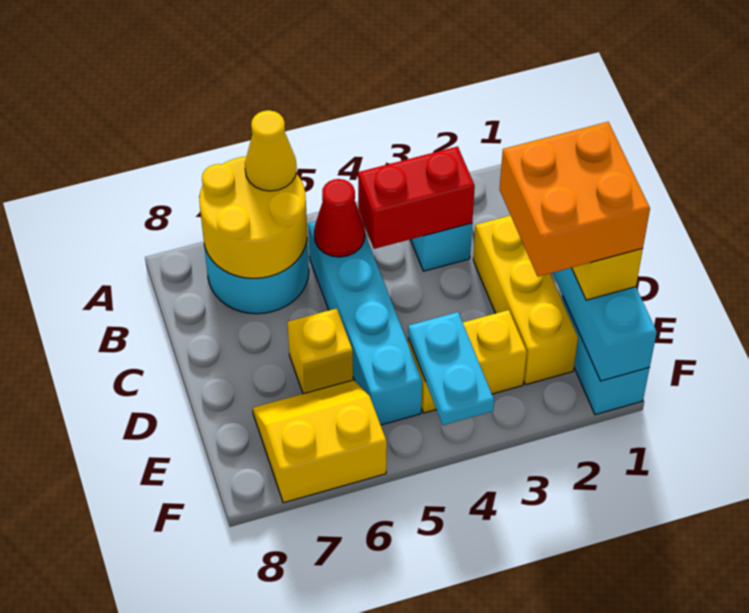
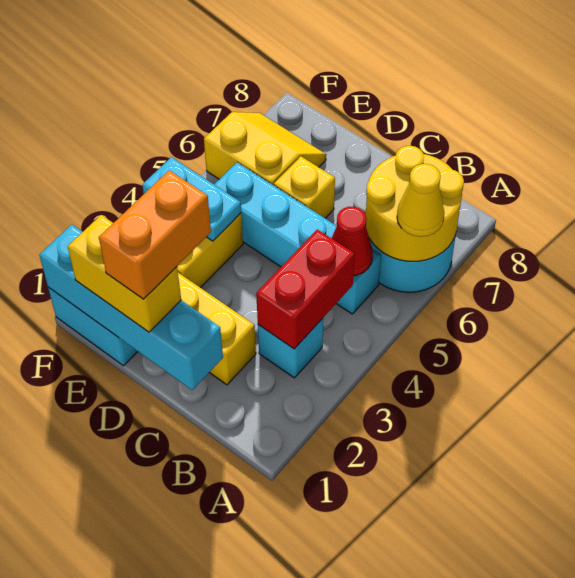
orange brick D1:E2 level 4 -> orange brick D1:D2 level 4
yellow slope E6:F7 level 1 top F -> yellow slope E6:F7 level 1 top 6

